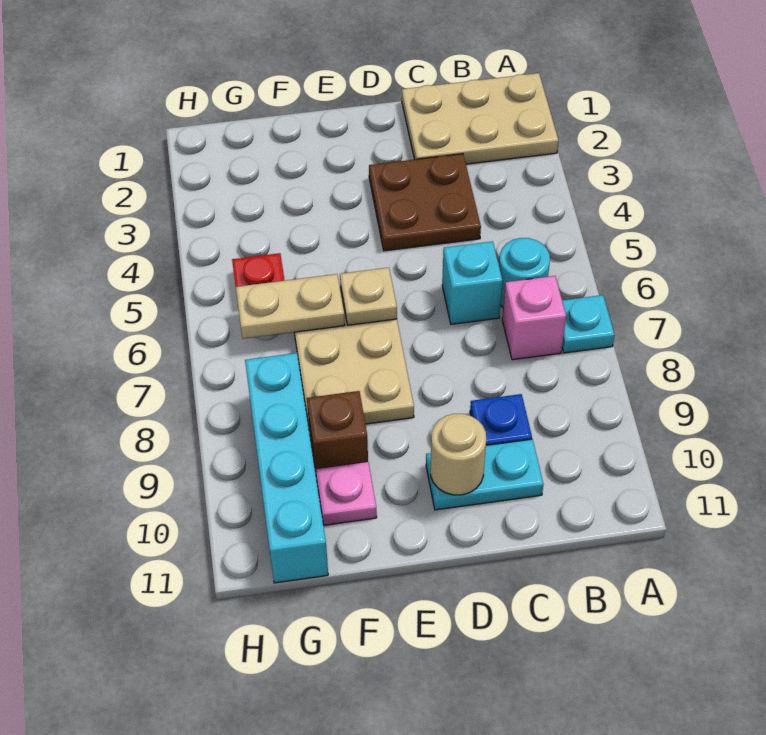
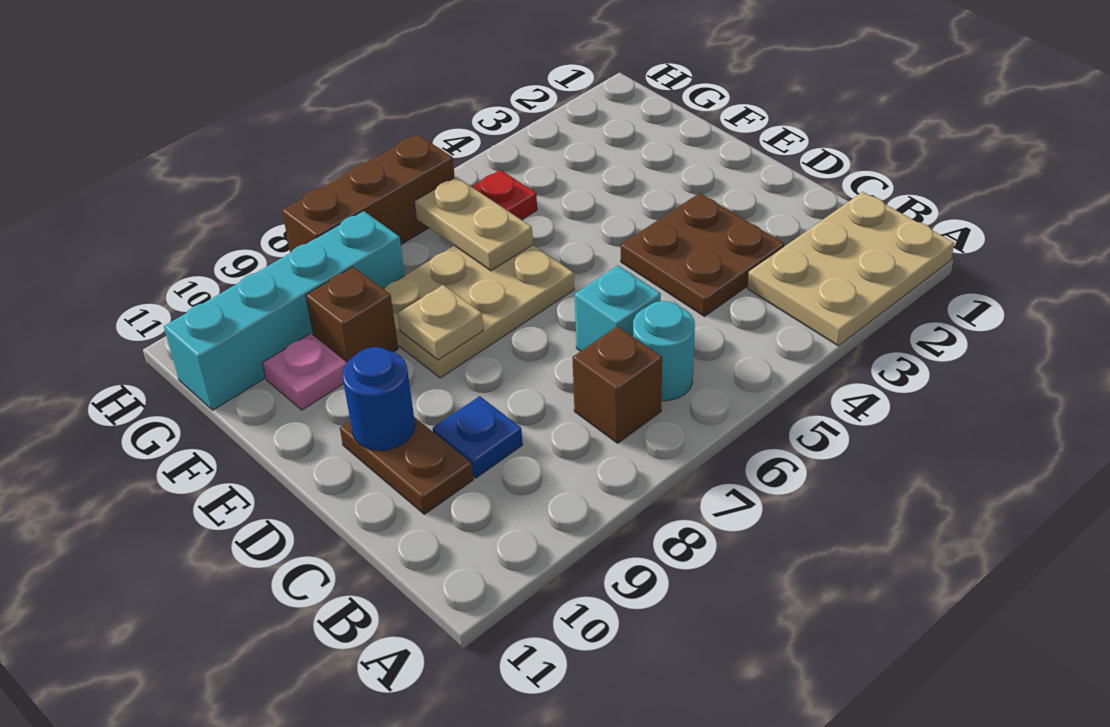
tan plate A1:C2 level 1 -> tan plate A1:B3 level 1
cyan plate A7 level 1 -> none
pink brick B7 level 1 -> brown brick B7 level 1
cyan plate C10:D10 level 1 -> brown plate C10:D10 level 1
tan round brick D10 level 2 -> blue round brick D10 level 2
tan plate E6 level 2 -> tan plate E8 level 2
none -> brown brick H6:H8 level 1

